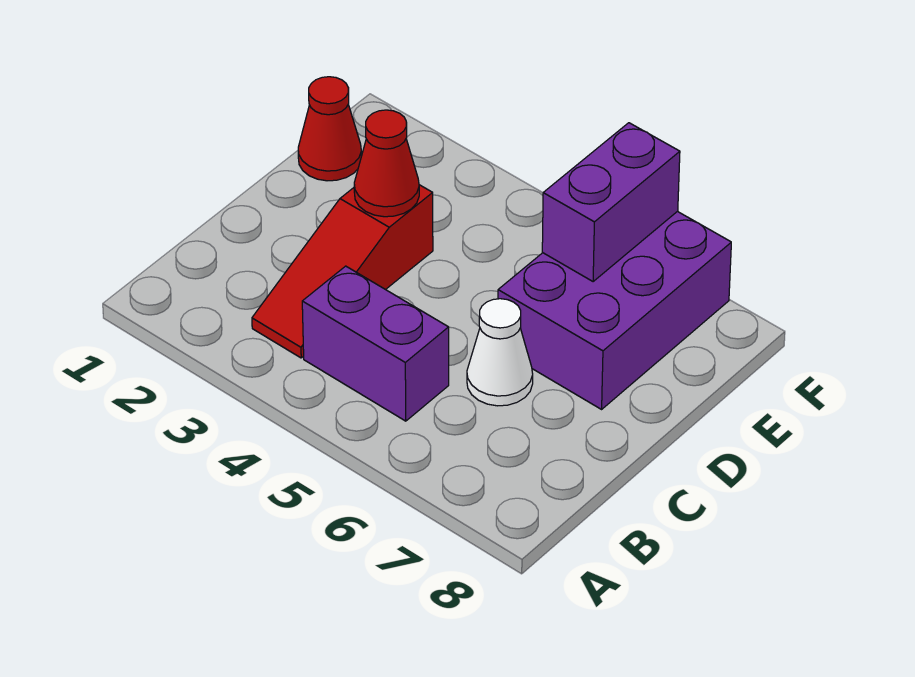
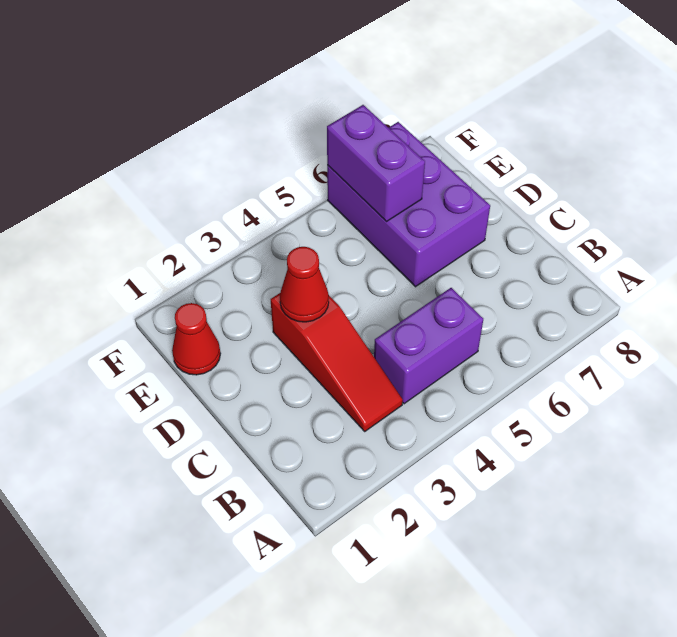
white cone C6 level 1 -> none

